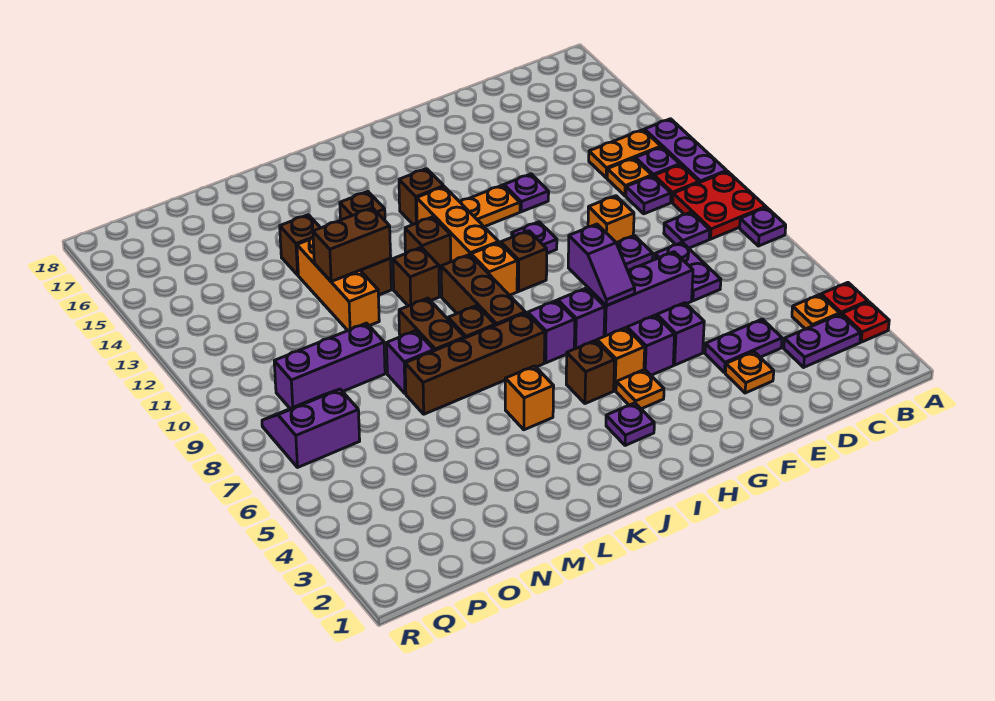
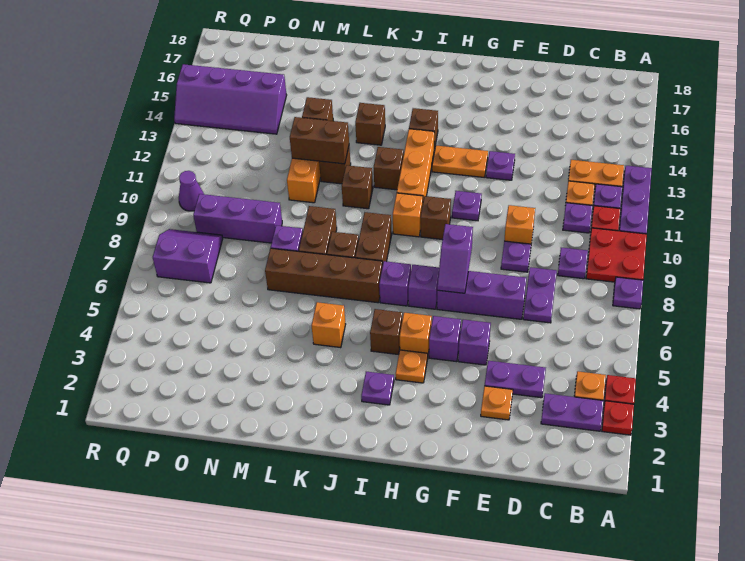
brown brick J8:J10 level 1 -> brown brick J8:J9 level 1
none -> purple slope O14:R15 level 1 top 15
none -> purple cone Q10 level 1

